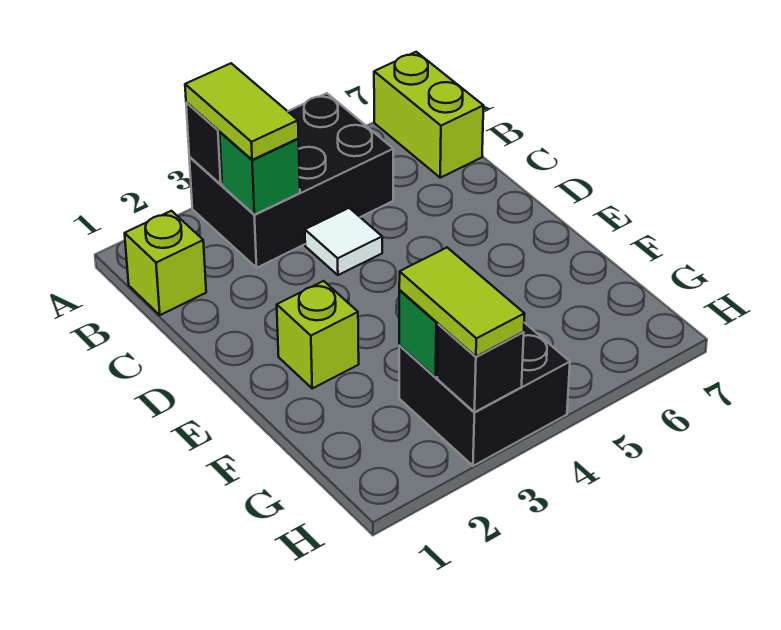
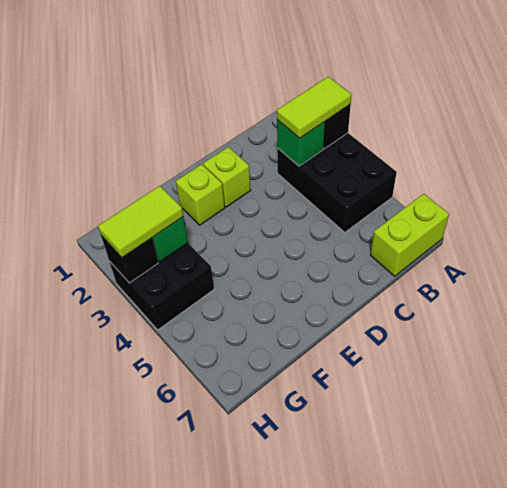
lime brick B1 level 1 -> lime brick D2 level 1
white tile C4 level 1 -> none

